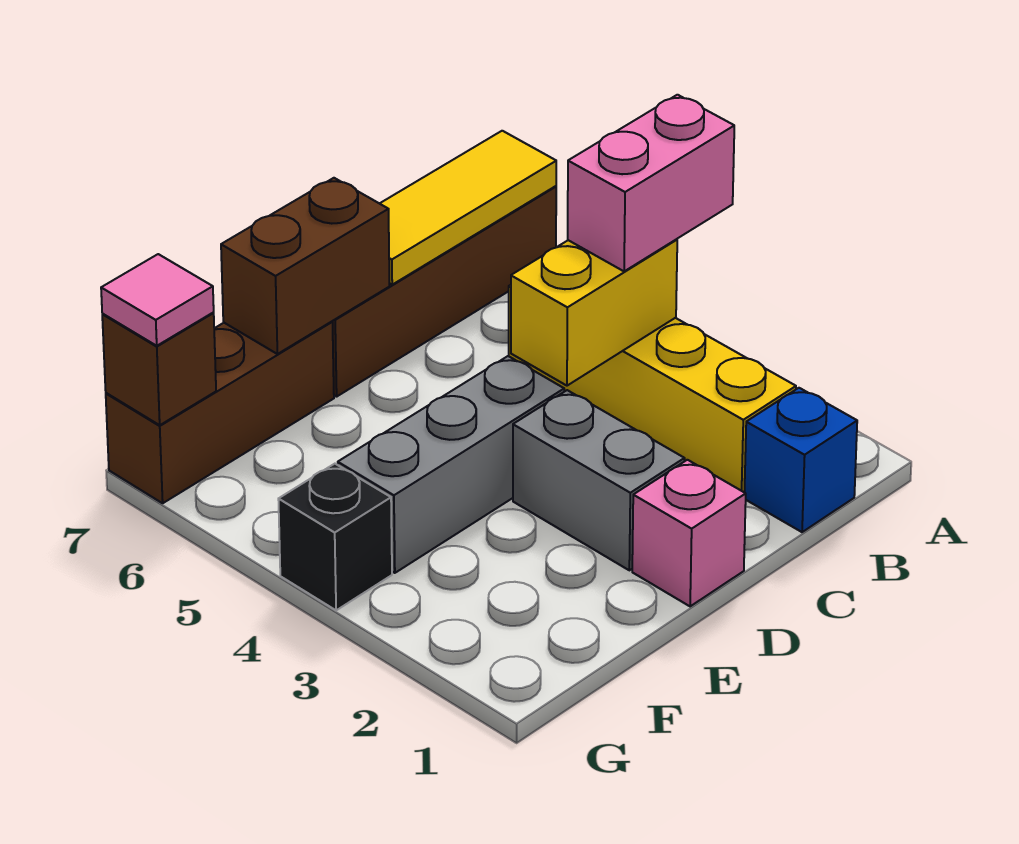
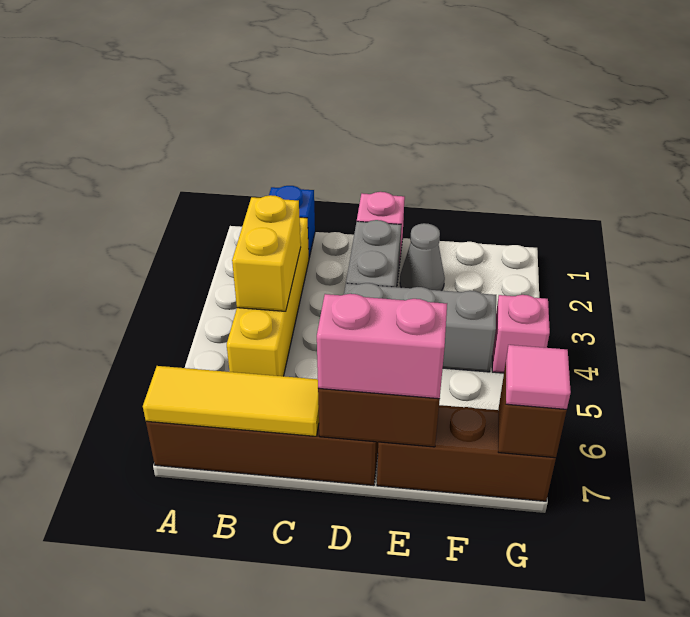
pink brick A4:B4 level 3 -> pink brick D7:E7 level 3
yellow brick B4:C4 level 2 -> yellow brick B3:B4 level 2
none -> grey cone E2 level 1
black brick G4 level 1 -> pink brick G4 level 1

